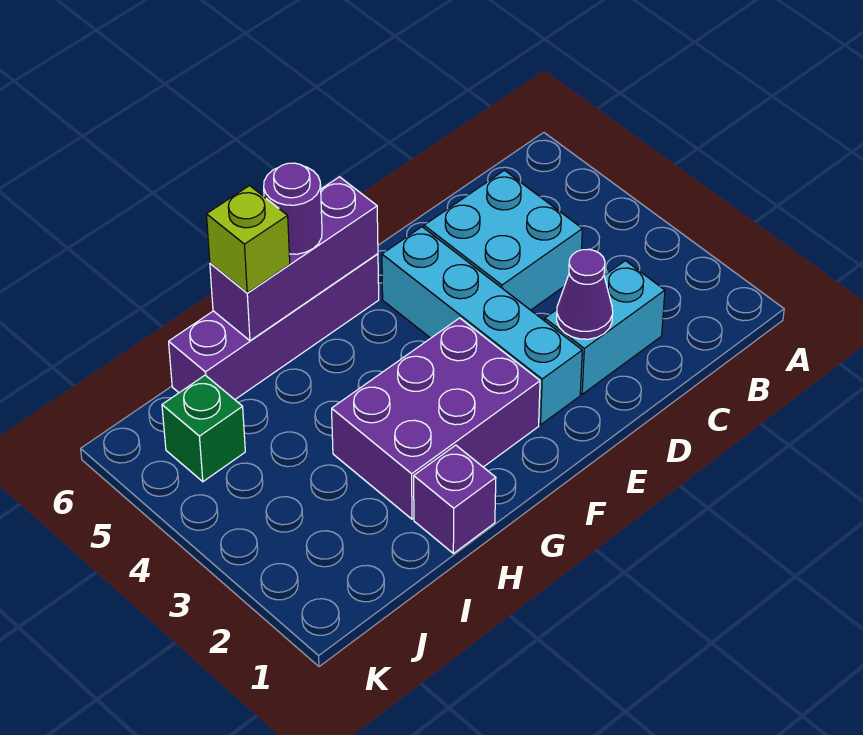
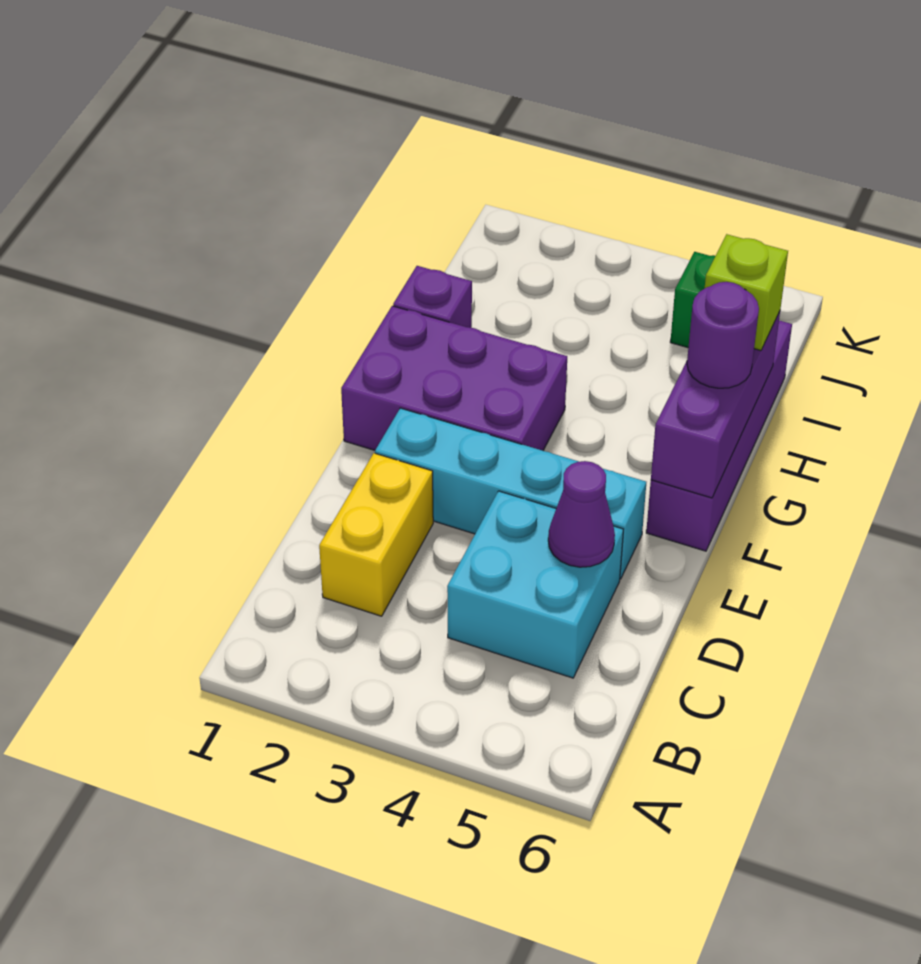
cyan brick C2:D2 level 1 -> yellow brick C2:D2 level 1
purple cone D2 level 2 -> purple cone D5 level 2
purple brick F2:H3 level 1 -> purple brick F1:G3 level 1

